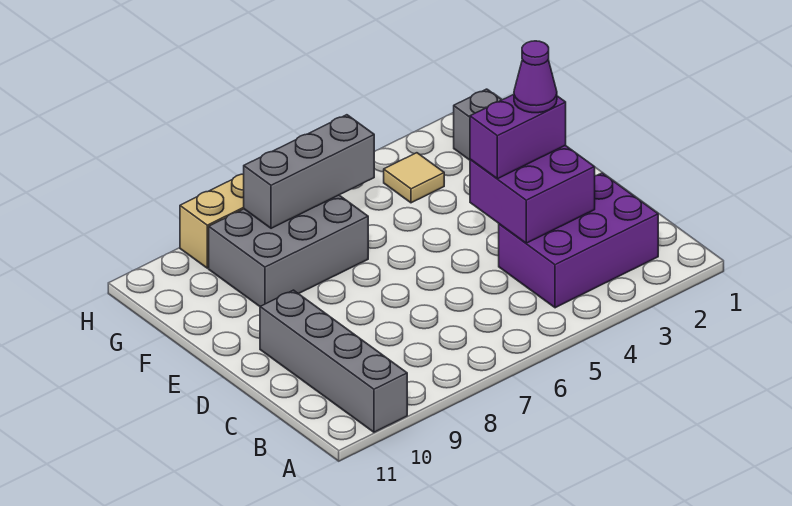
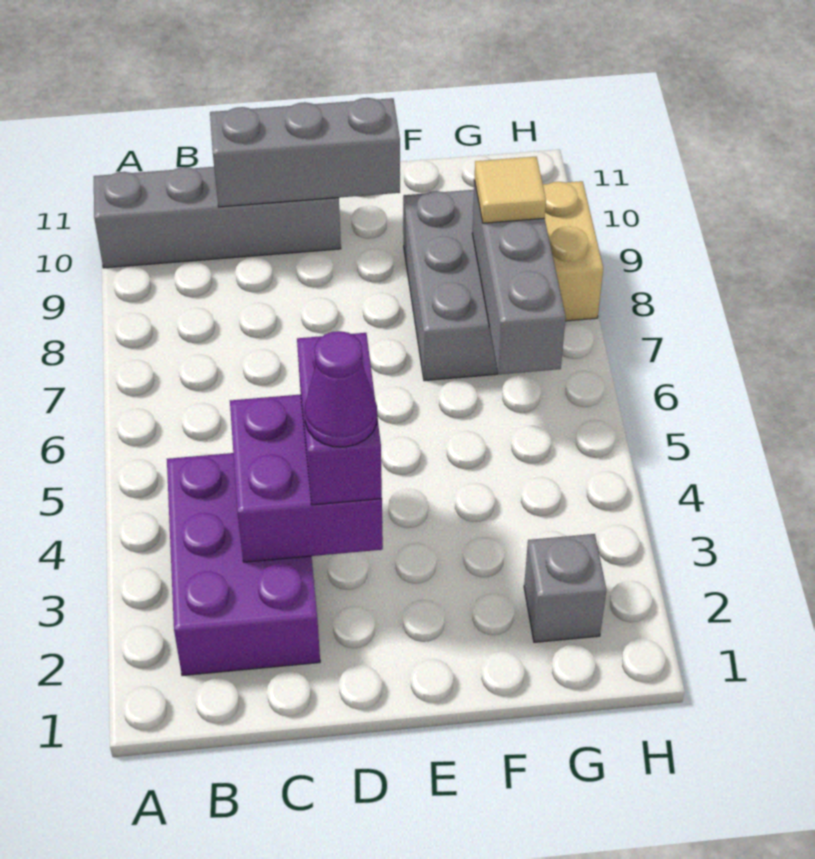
none -> grey brick C10:E10 level 2
tan tile G4 level 1 -> tan tile G8 level 3

